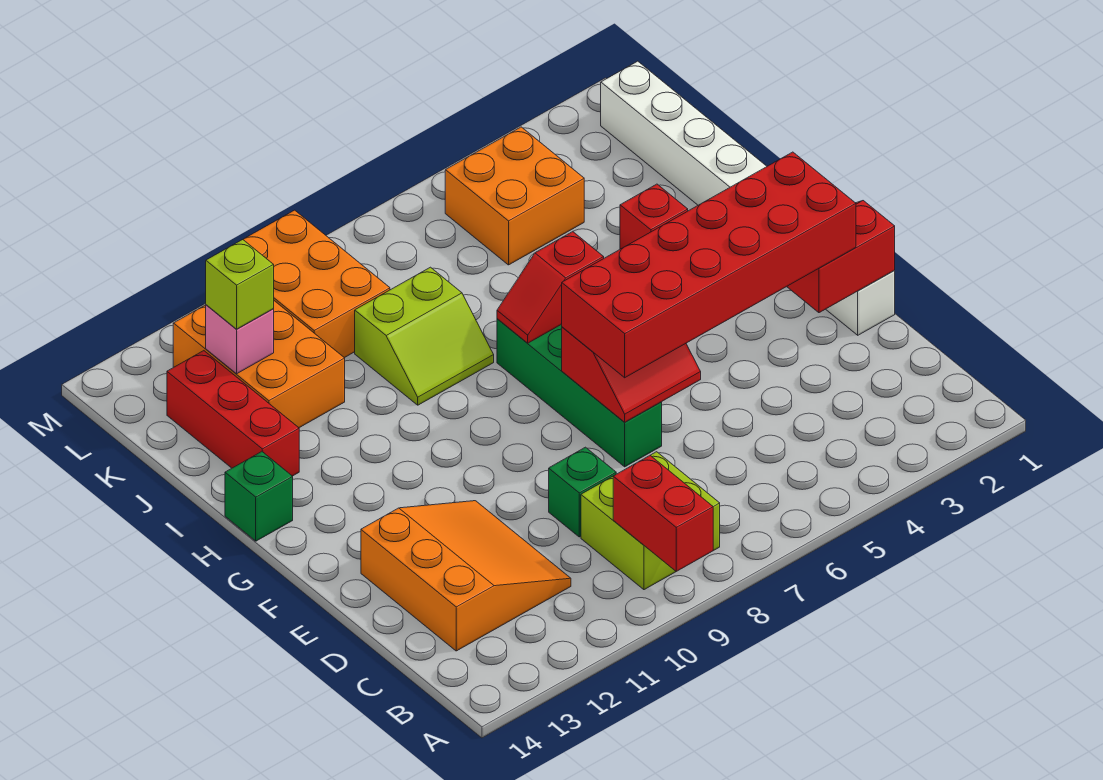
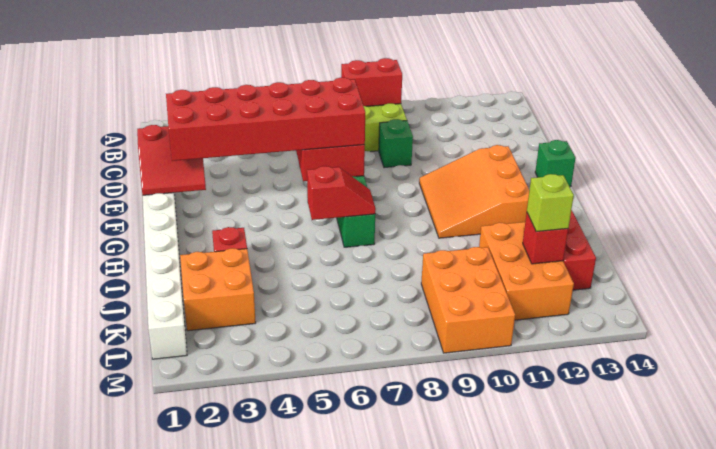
red brick A9:B9 level 2 -> red brick B8:B9 level 2
orange slope C11:E13 level 1 top 13 -> orange slope F10:H12 level 1 top 12
green brick H14 level 1 -> green brick F14 level 1
lime slope I8:J9 level 1 top J -> none
orange brick K4:L5 level 1 -> orange brick J2:K3 level 1
pink brick K12 level 2 -> red brick K12 level 2

